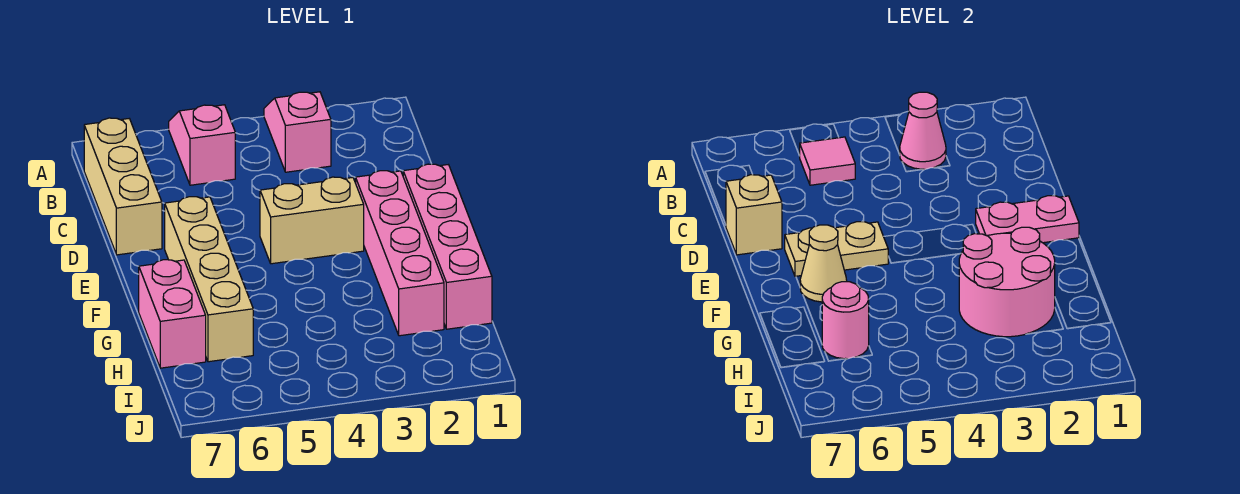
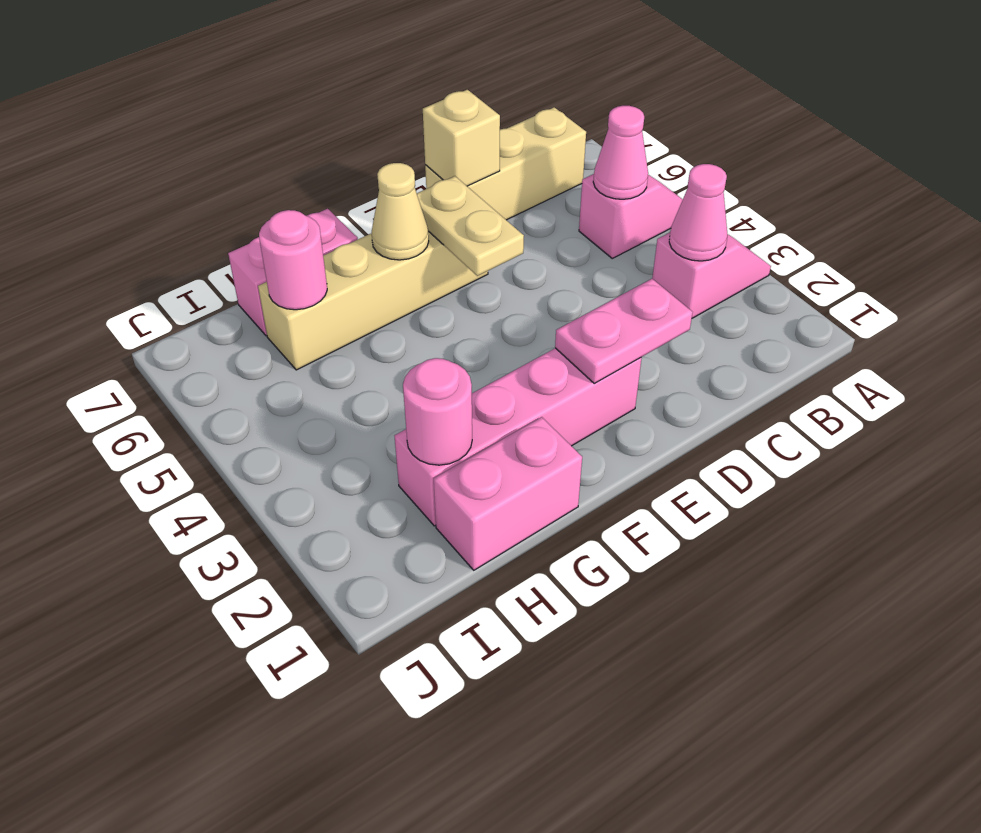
pink tile B5 level 2 -> pink cone B5 level 2
pink brick E1:H1 level 1 -> pink brick G1:H1 level 1
pink plate E1:E2 level 2 -> pink plate D2:E2 level 2
tan brick E3:E4 level 1 -> none
pink round brick G2:H3 level 2 -> pink round brick H2 level 2

